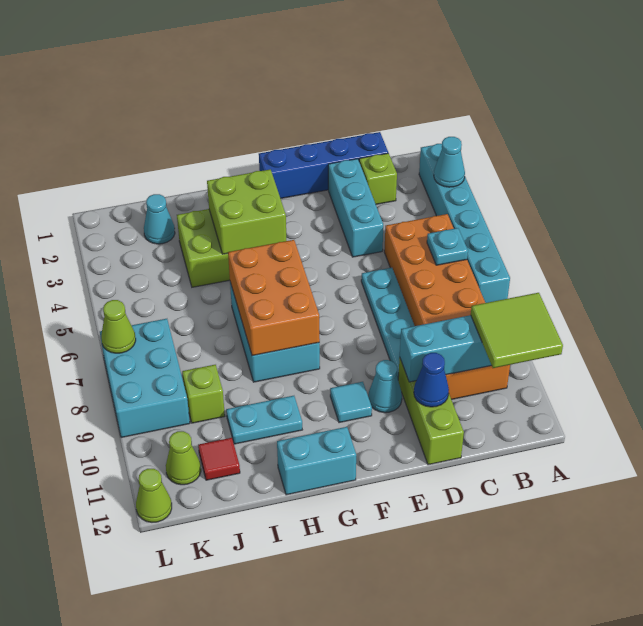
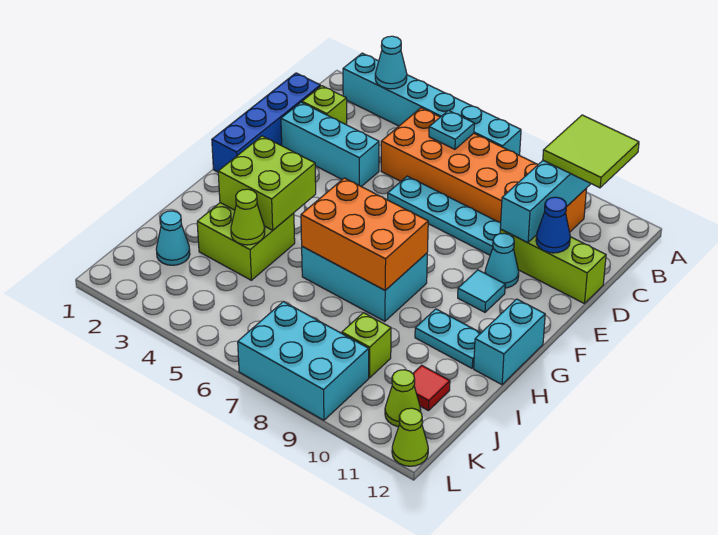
cyan plate H10:I10 level 1 -> cyan plate H10:H11 level 1
lime cone L7 level 2 -> lime cone I4 level 2

